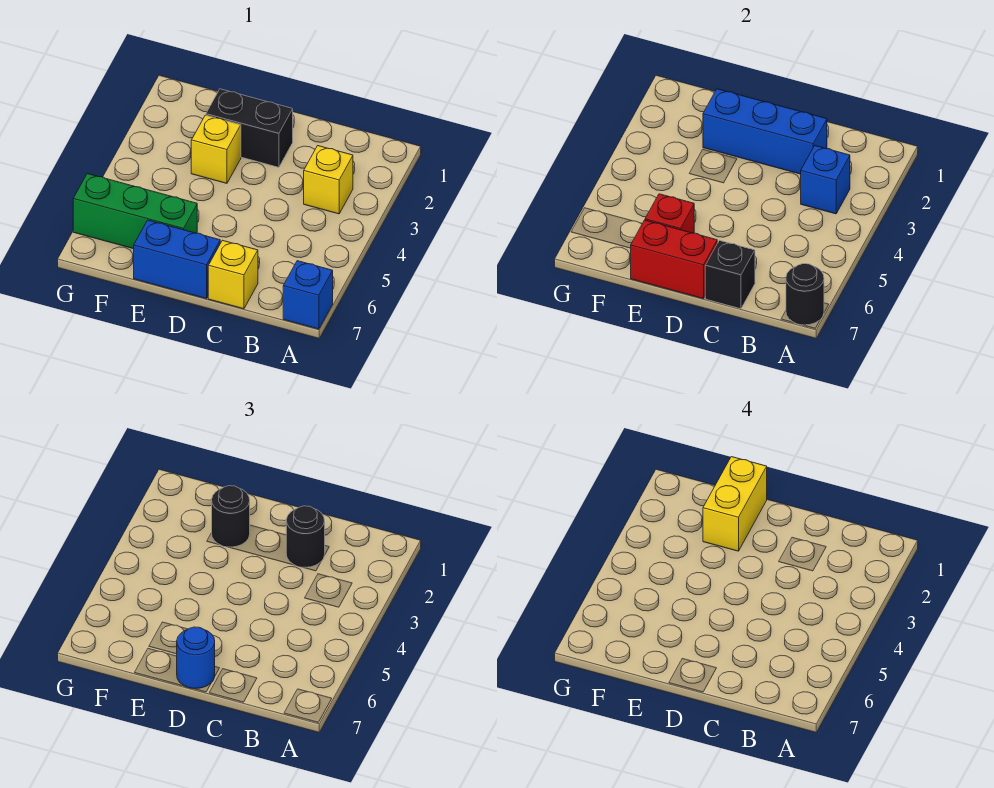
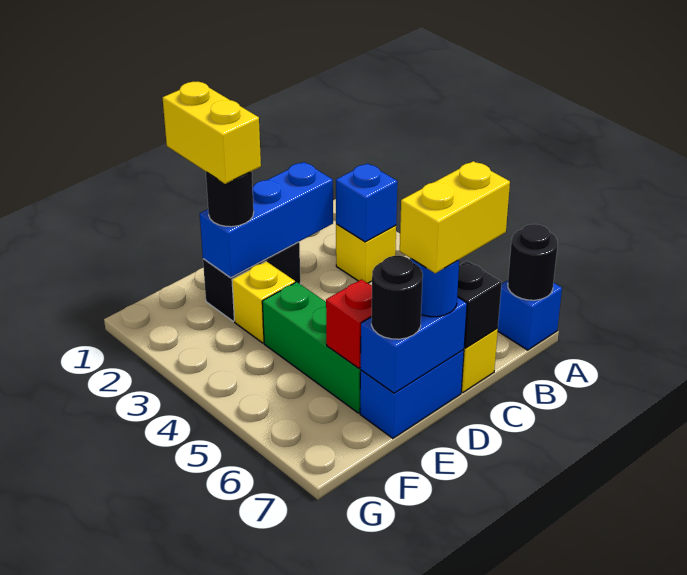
black round brick C2 level 3 -> black round brick E7 level 3
none -> yellow brick C7:D7 level 4
red brick D7:E7 level 2 -> blue brick D7:E7 level 2
green brick E6:G6 level 1 -> green brick E4:E6 level 1

